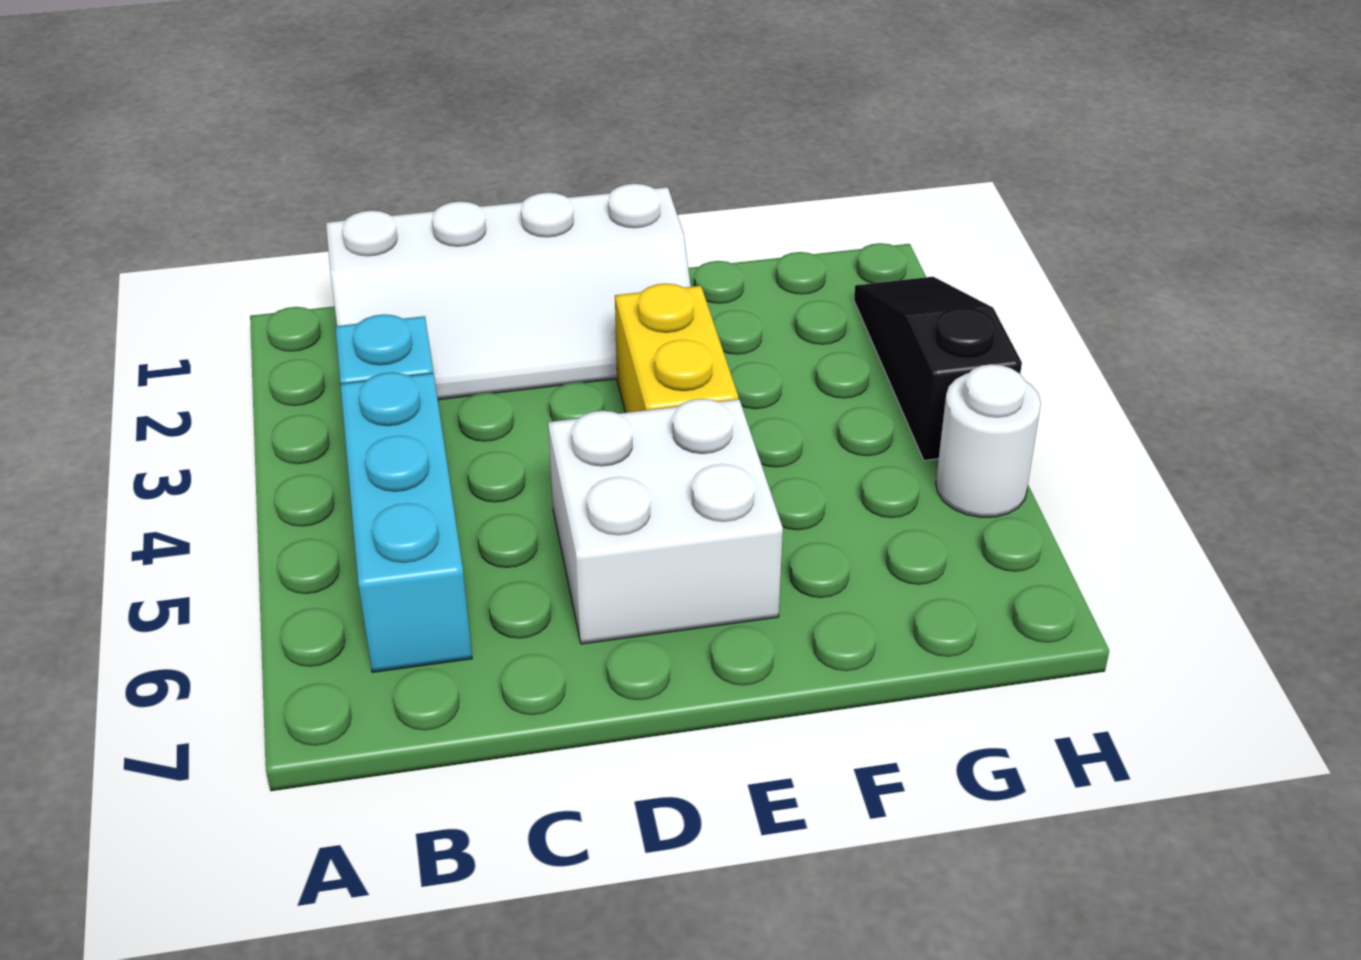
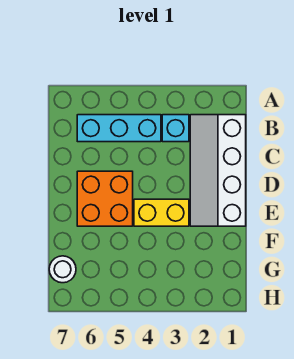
white brick D5:E6 level 1 -> orange brick D5:E6 level 1
black slope H2:H4 level 1 top 4 -> none
white round brick H5 level 1 -> white round brick G7 level 1

